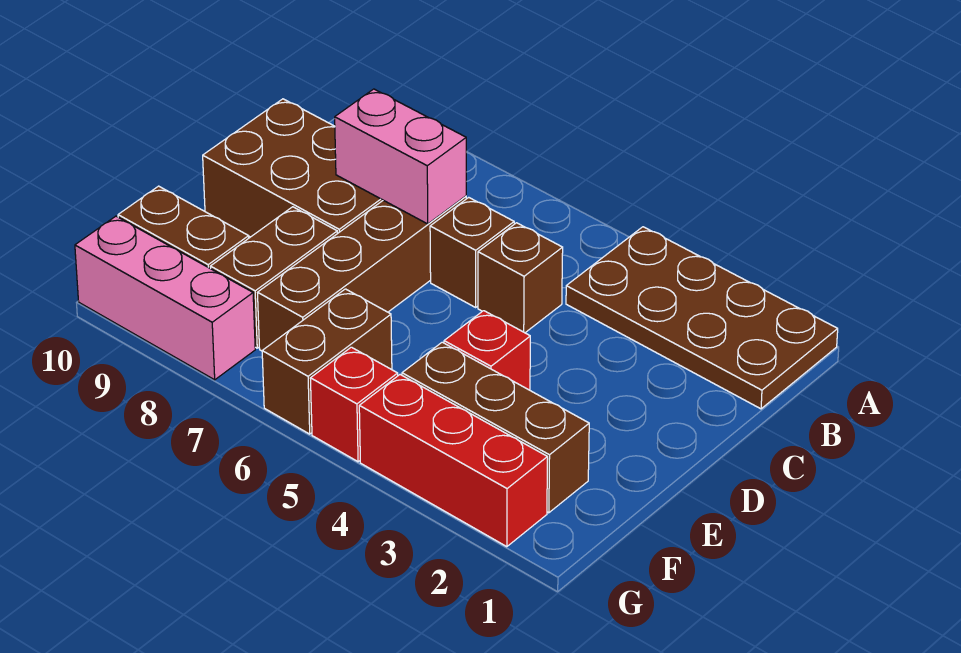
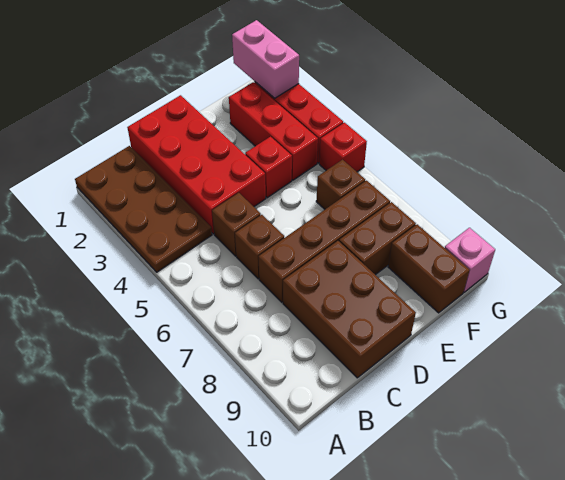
none -> red brick C1:D4 level 1
pink brick C7:C8 level 2 -> pink brick G1:G2 level 2
brown brick F2:F4 level 1 -> red brick F2:F4 level 1
brown brick F6:G6 level 1 -> brown brick F6 level 1
pink brick G8:G10 level 1 -> pink brick G10 level 1

